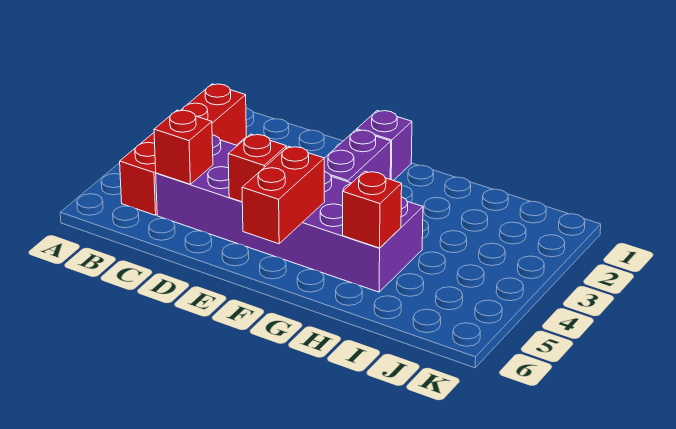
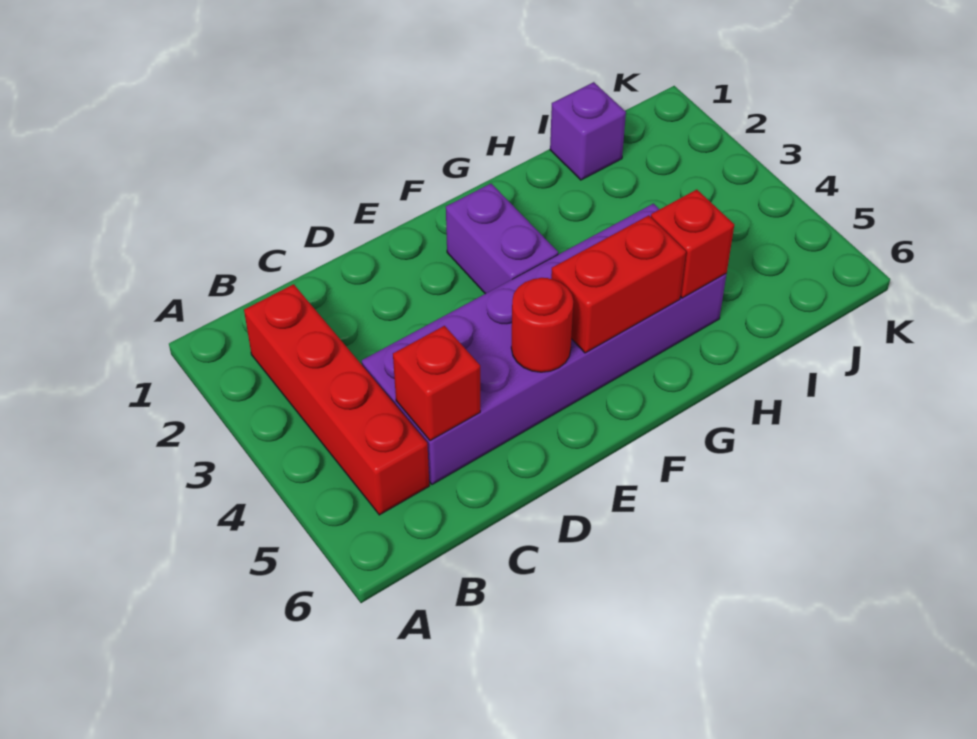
red brick E5 level 2 -> red round brick E5 level 2
purple brick F1 level 1 -> purple brick I1 level 1
red brick F5:F6 level 2 -> red brick F5:G5 level 2

